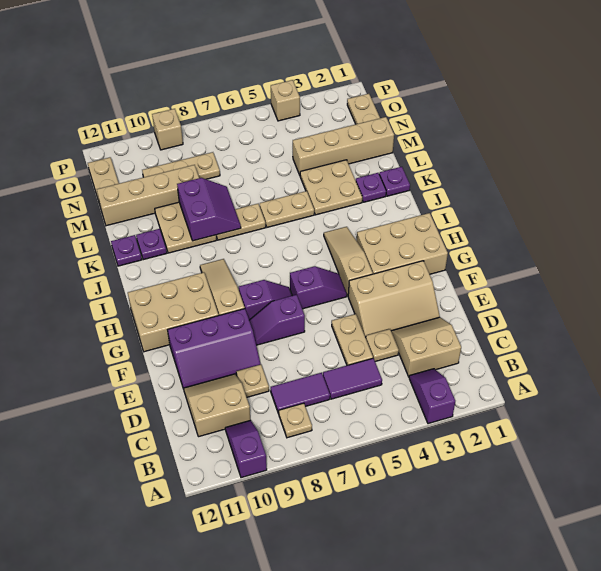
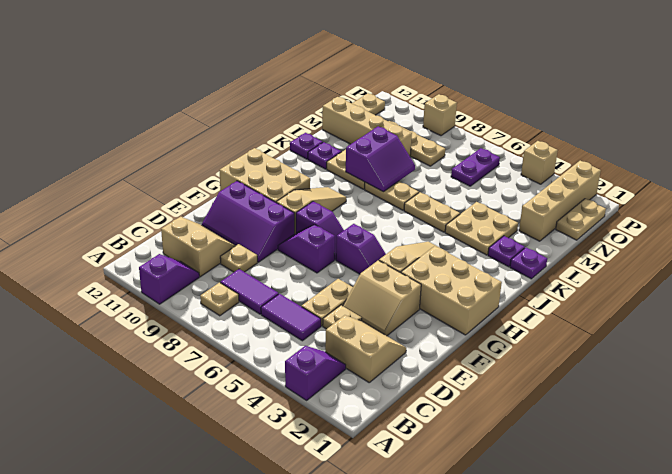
tan slope E2:F4 level 1 top F -> tan slope E3:F4 level 1 top F
tan brick M1:M4 level 1 -> tan brick M2:P2 level 1
none -> purple plate N6:O6 level 1

